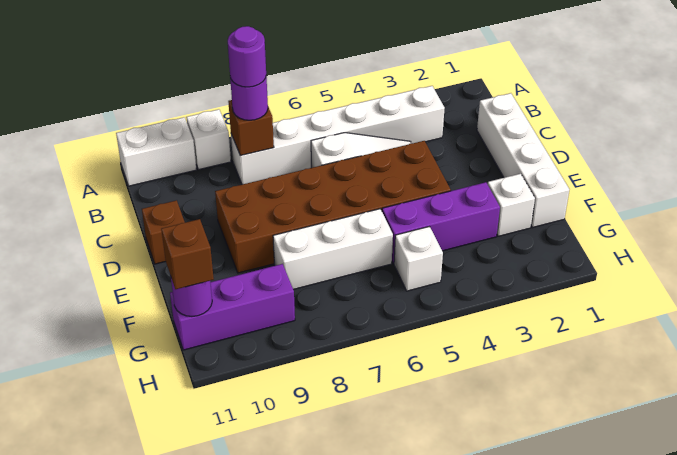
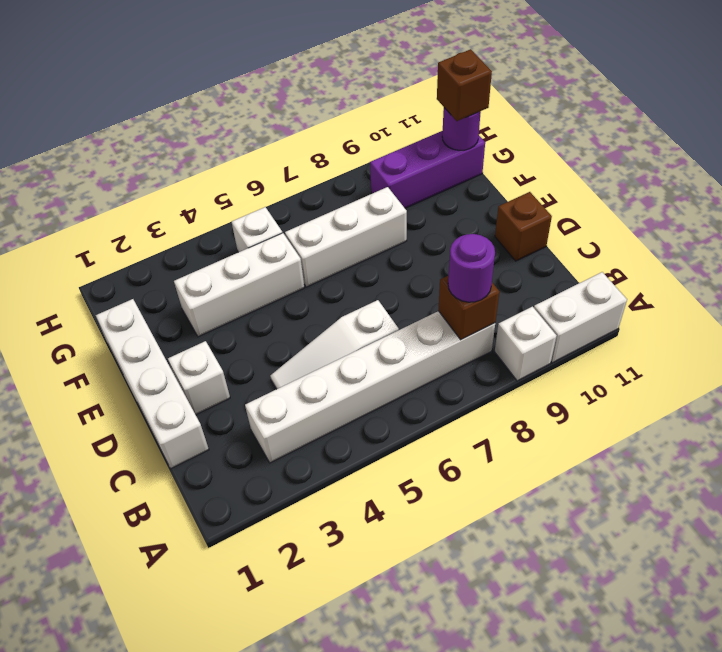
purple round brick B8 level 4 -> none
brown brick D4:E9 level 1 -> none
white brick F2 level 1 -> white brick D2 level 1
purple brick F3:F5 level 1 -> white brick F3:F5 level 1

